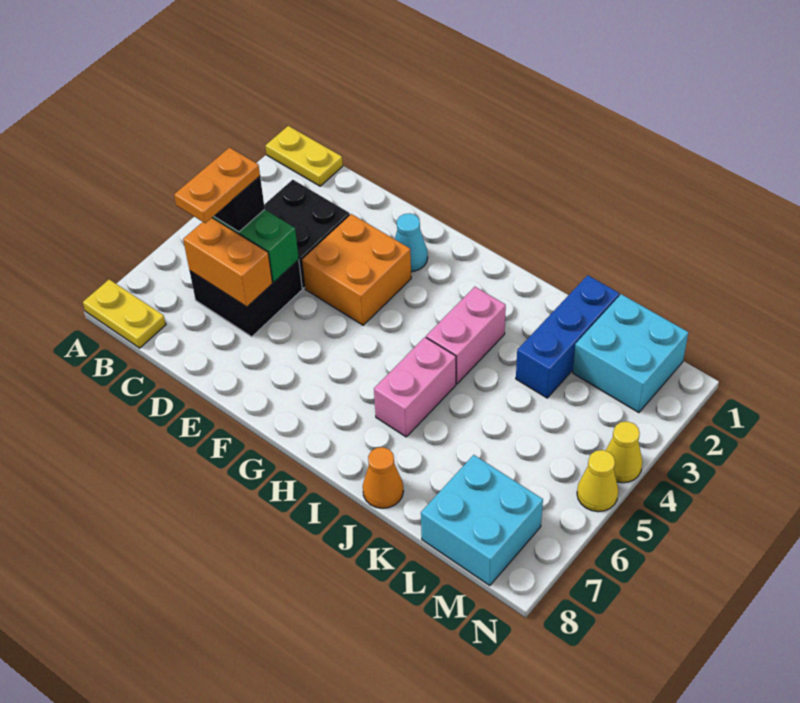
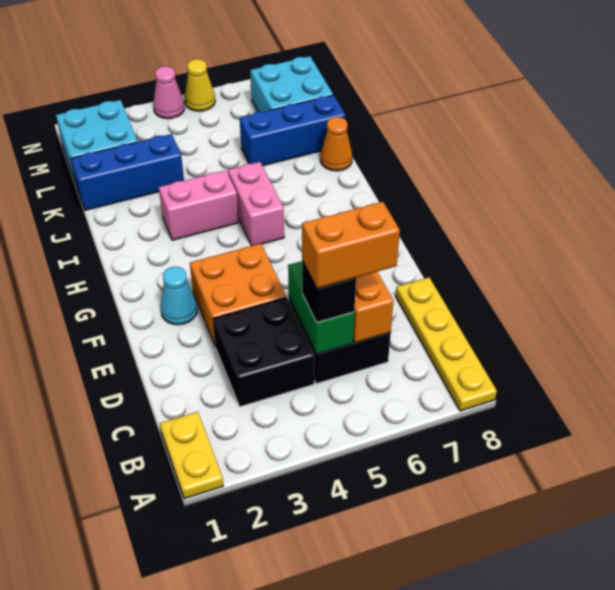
yellow plate A8:B8 level 1 -> yellow plate A8:D8 level 1
orange plate C5:C6 level 4 -> orange brick C5:C6 level 4
pink brick I5:I6 level 1 -> pink brick H5:I5 level 1
none -> blue brick K6:K8 level 1
yellow cone N4 level 1 -> pink cone N4 level 1

